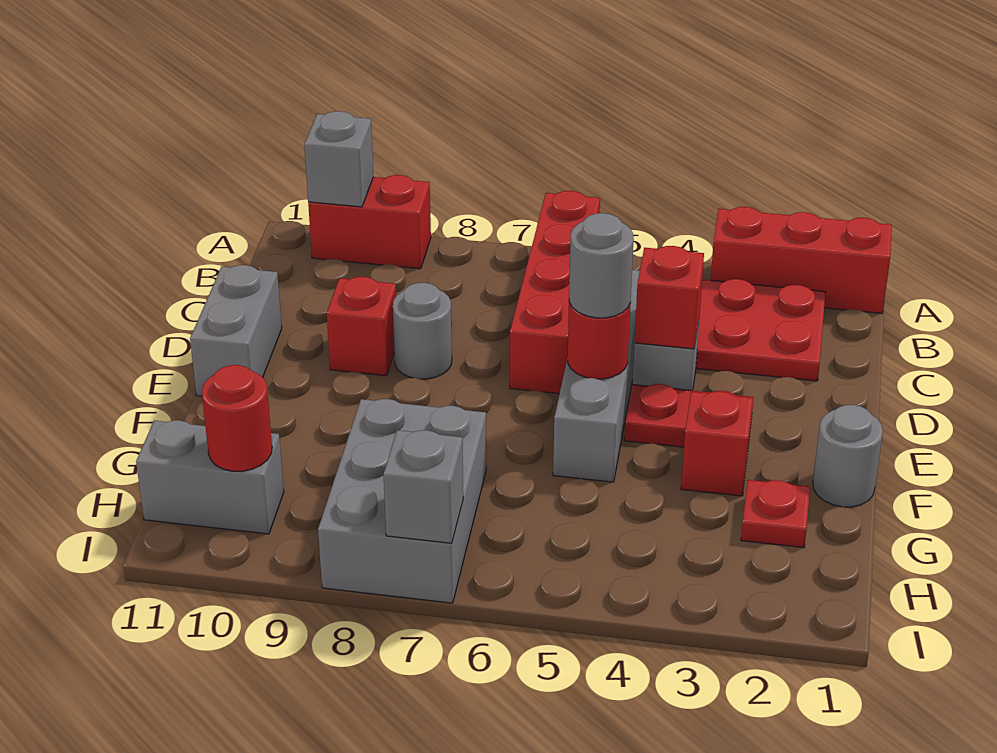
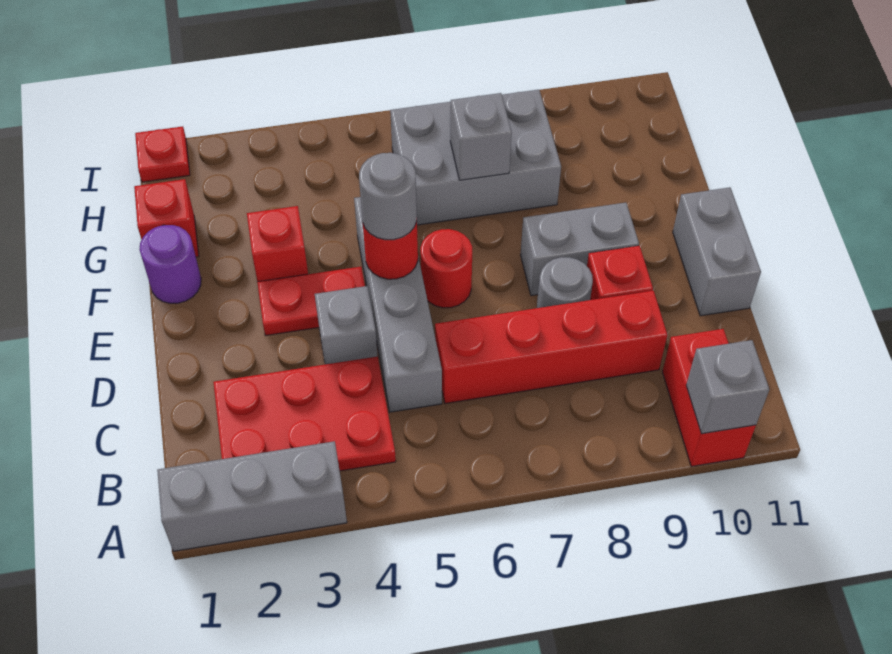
red brick A1:A3 level 1 -> grey brick A1:A3 level 1
red brick A6:D6 level 1 -> red brick C6:C9 level 1
red brick A9:A10 level 1 -> red brick A10:B10 level 1
red brick D4 level 2 -> red brick G1 level 1
grey round brick F1 level 1 -> purple round brick F1 level 1
red plate G2 level 1 -> red plate I1 level 1
grey brick G7:I8 level 1 -> grey brick G6:H8 level 1
grey brick H10:H11 level 1 -> grey brick E8:E9 level 1
red round brick H10 level 2 -> red round brick E6 level 1
grey brick I7 level 2 -> grey brick G7 level 2

